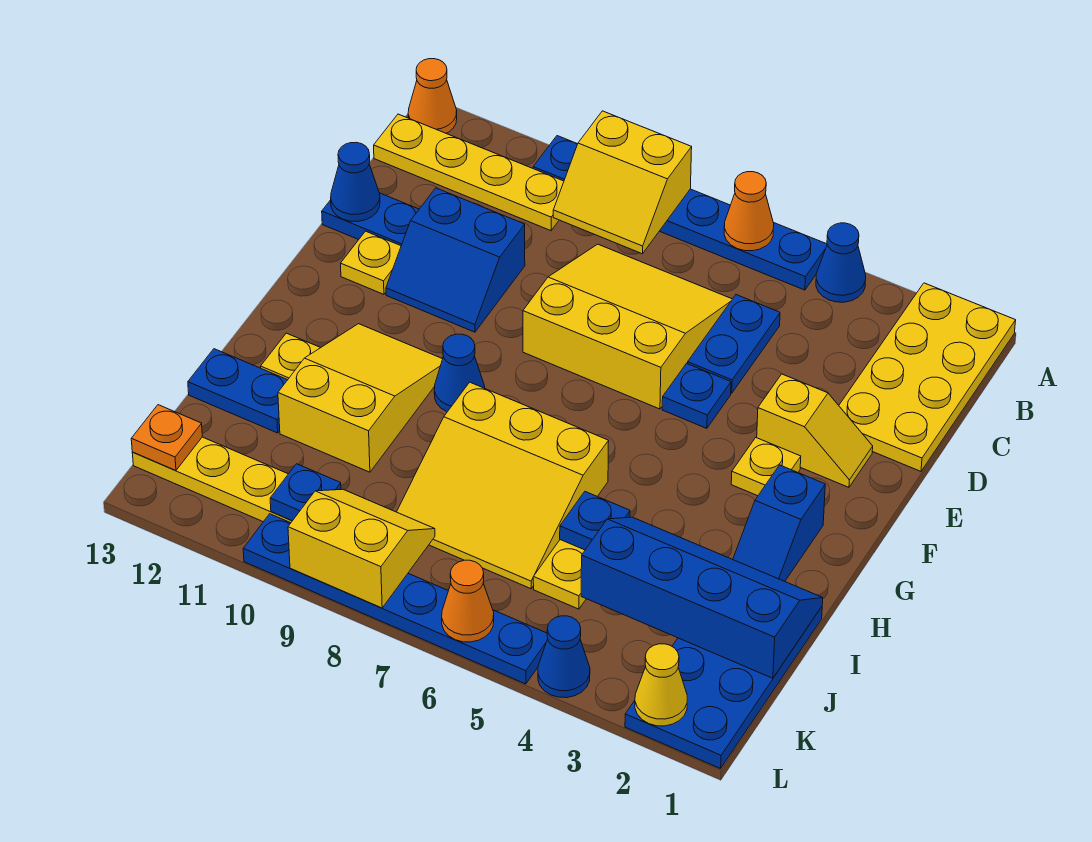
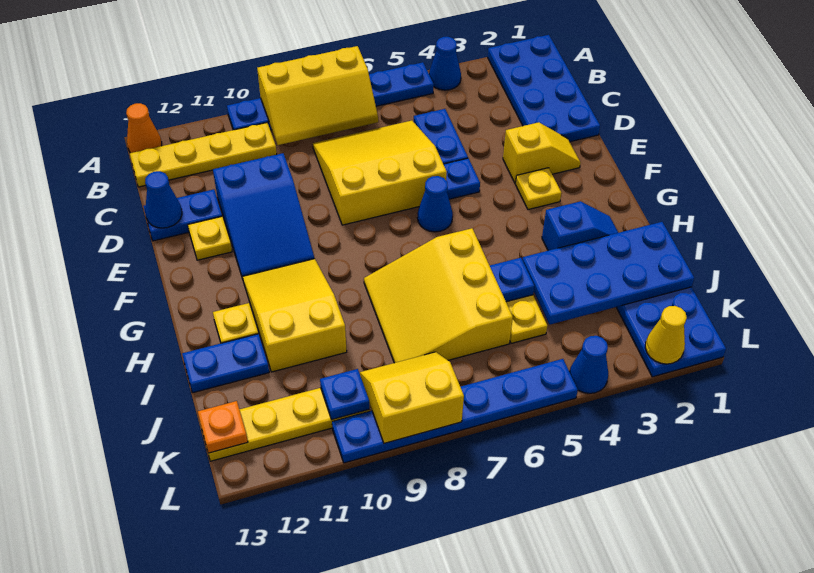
yellow plate A1:D2 level 1 -> blue plate A1:D2 level 1
orange cone A6 level 2 -> none
yellow slope A8:B9 level 2 top A -> yellow slope A7:B9 level 2 top A
blue slope D10:E11 level 1 top D -> blue slope D10:F11 level 1 top D
blue slope G2:H2 level 1 top G -> blue slope H2:H3 level 1 top 3
blue cone G9 level 1 -> blue cone F6 level 1
yellow slope H6:J8 level 1 top H -> yellow slope H6:J8 level 1 top 6
blue slope I1:J4 level 2 top J -> blue plate I1:J4 level 2
orange cone L6 level 2 -> none

